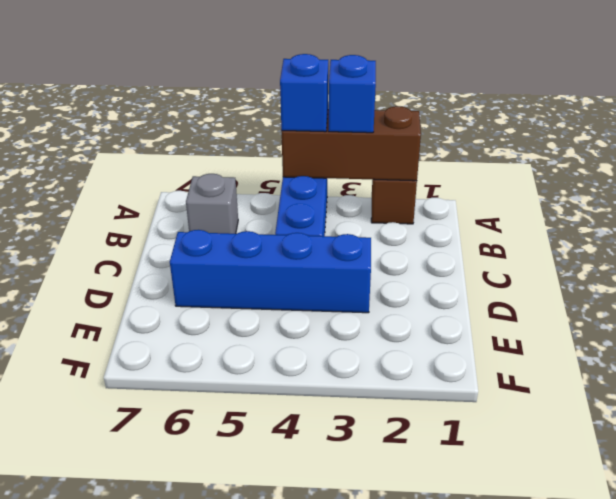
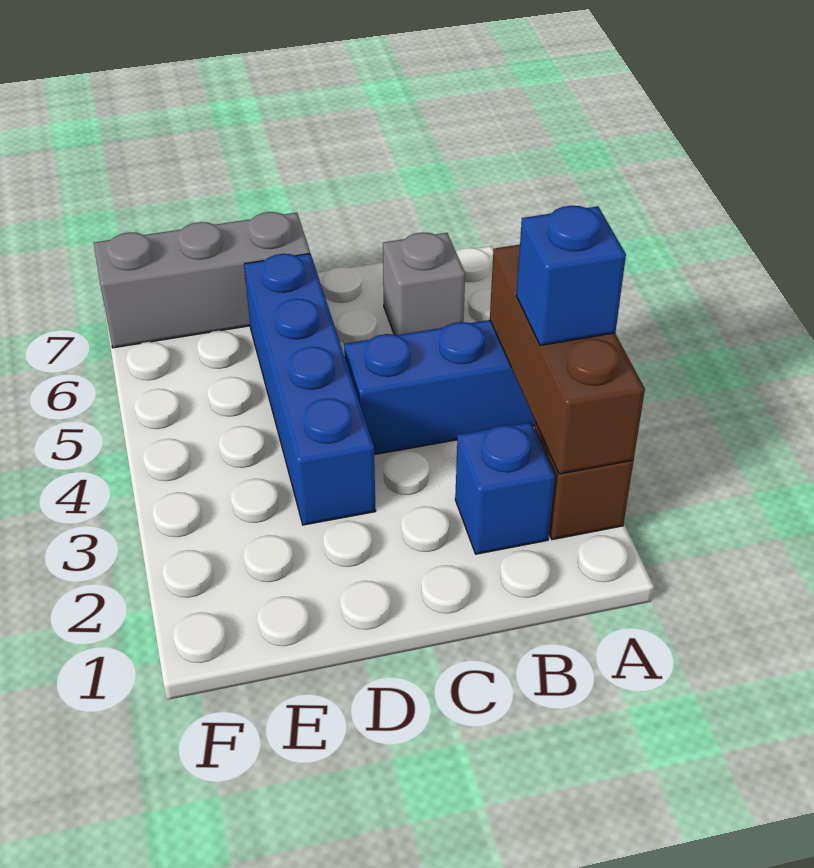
blue brick A4 level 3 -> blue brick B2 level 1
none -> grey brick D7:F7 level 1

